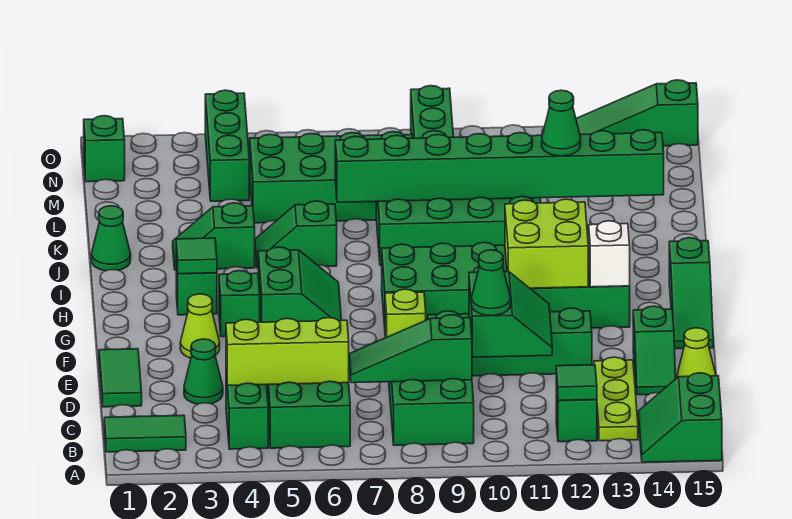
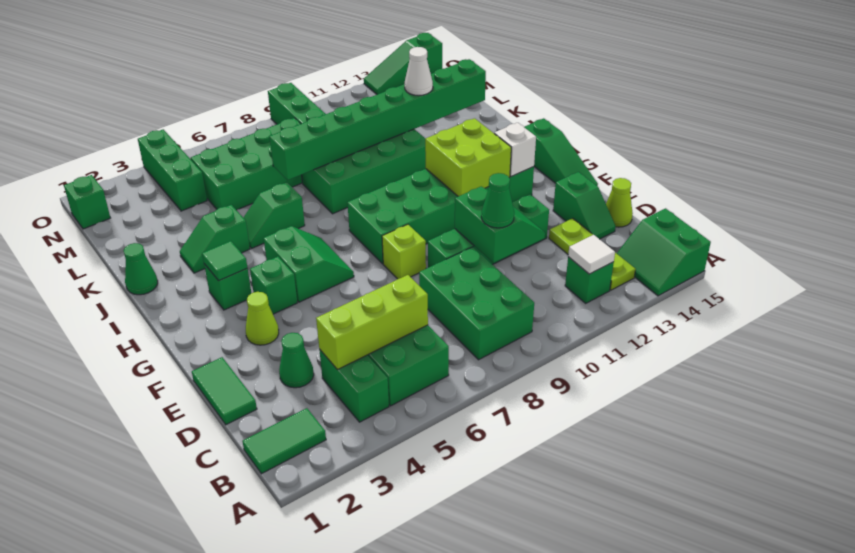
green tile B12 level 2 -> white tile B12 level 2
green slope C7:C9 level 2 top 9 -> none
green cone K12 level 3 -> white cone K12 level 3

